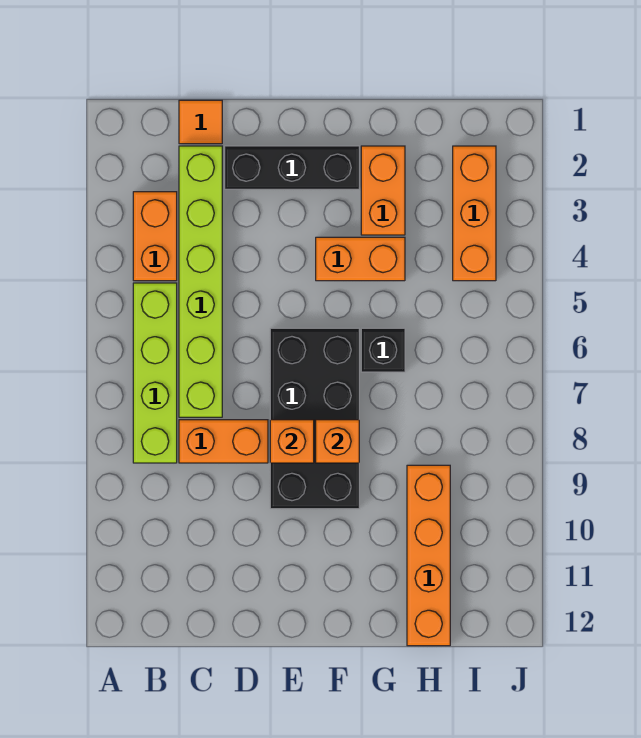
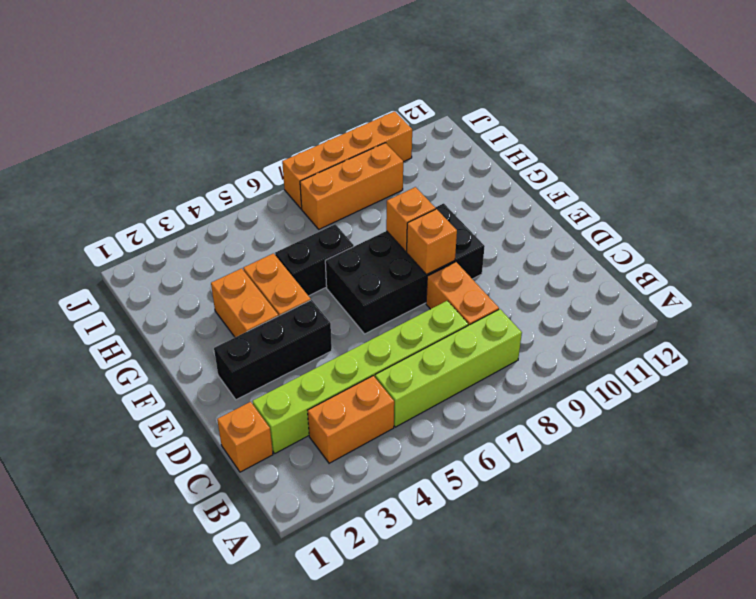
orange tile C1 level 1 -> orange brick C1 level 1
black brick D2:F2 level 1 -> black brick E2:E4 level 1
orange brick G2:G3 level 1 -> orange brick F3:G3 level 1
black brick G6 level 1 -> black brick G5:G6 level 1
orange brick H9:H12 level 1 -> orange brick J7:J10 level 1
orange brick I2:I4 level 1 -> orange brick I7:I9 level 1

